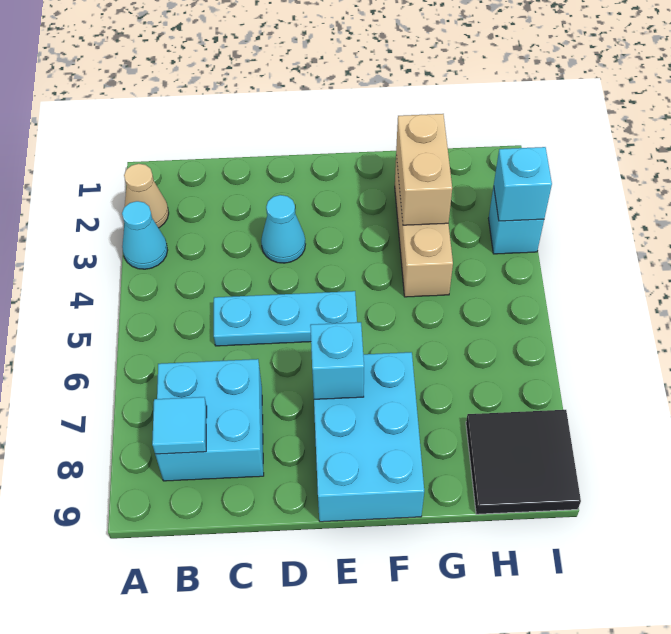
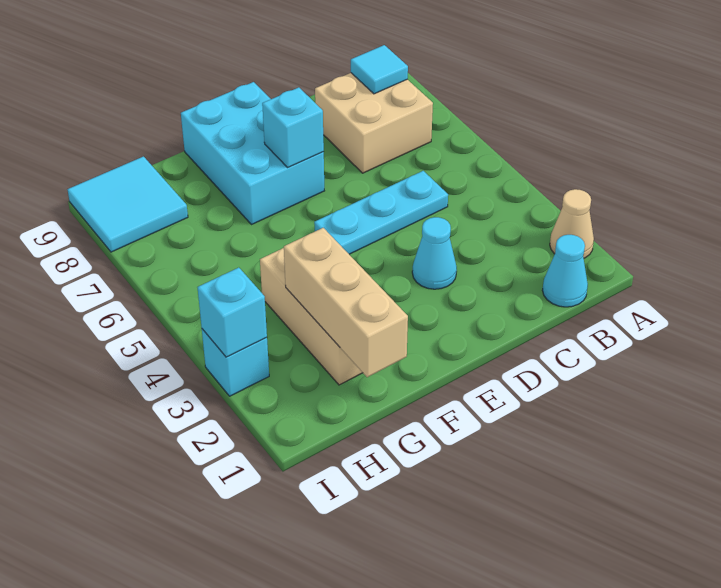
cyan cone A3 level 1 -> cyan cone B1 level 1
cyan brick B7:C8 level 1 -> tan brick B7:C8 level 1
tan brick G2:G3 level 2 -> tan brick G1:G3 level 2
black tile H8:I9 level 1 -> cyan tile H8:I9 level 1

